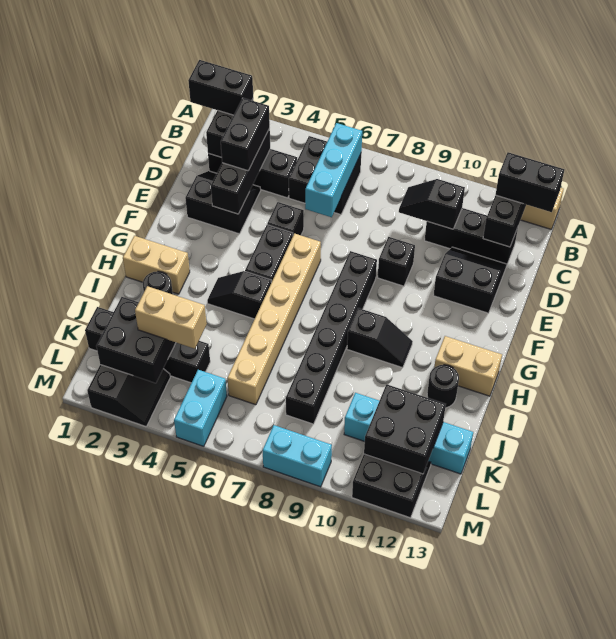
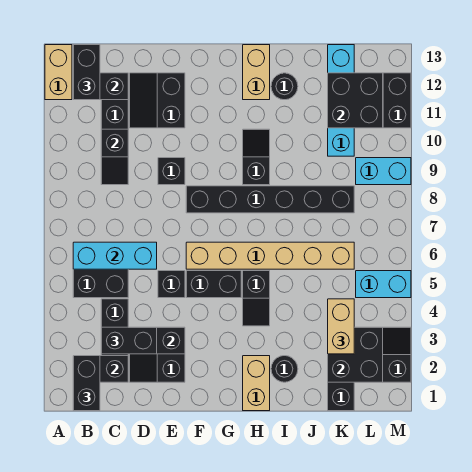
cyan brick M8:M9 level 1 -> cyan brick L9:M9 level 1

